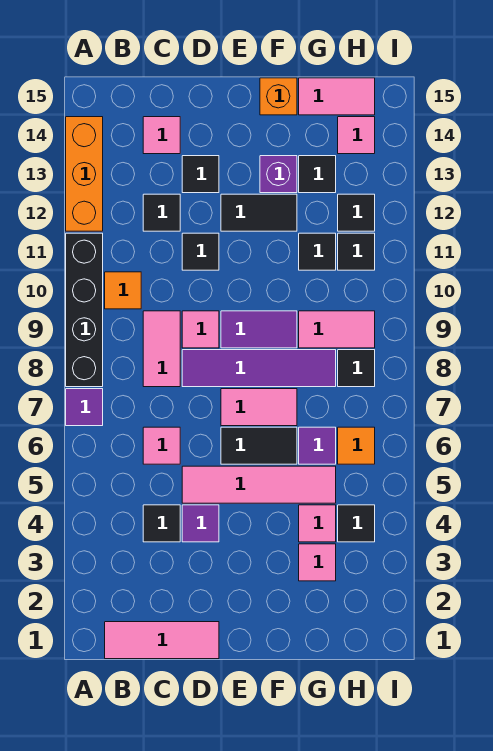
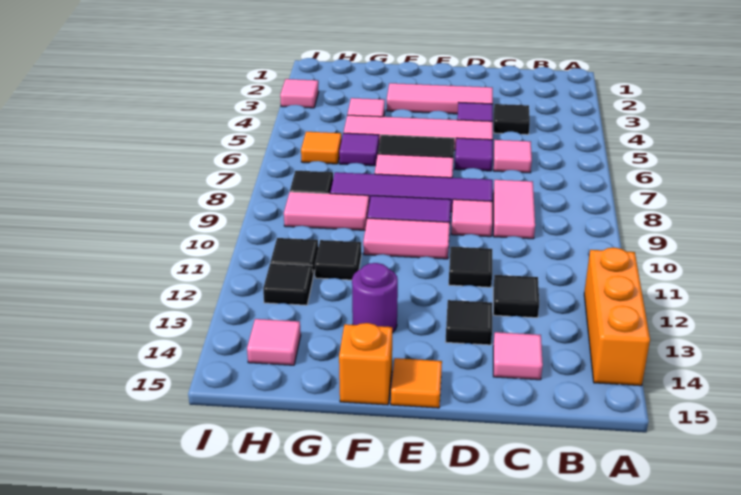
purple tile A7 level 1 -> purple tile D6 level 1
black brick A8:A11 level 1 -> none
pink tile B1:D1 level 1 -> pink tile D3:F3 level 1
orange tile B10 level 1 -> orange tile E15 level 1
black tile E12:F12 level 1 -> none
purple brick F13 level 1 -> purple round brick F13 level 1
pink tile G3 level 1 -> pink tile I3 level 1
black tile G13 level 1 -> none
pink tile G15:H15 level 1 -> pink tile E10:F10 level 1
black tile H4 level 1 -> none

